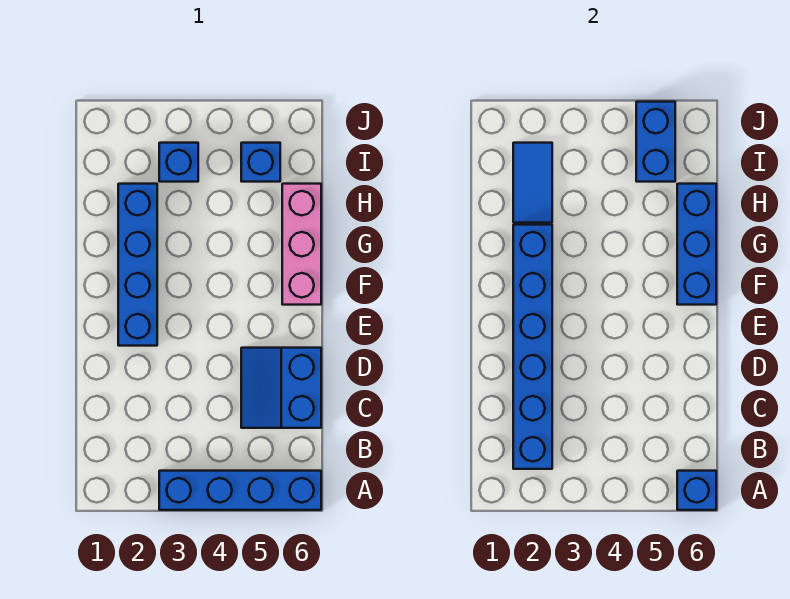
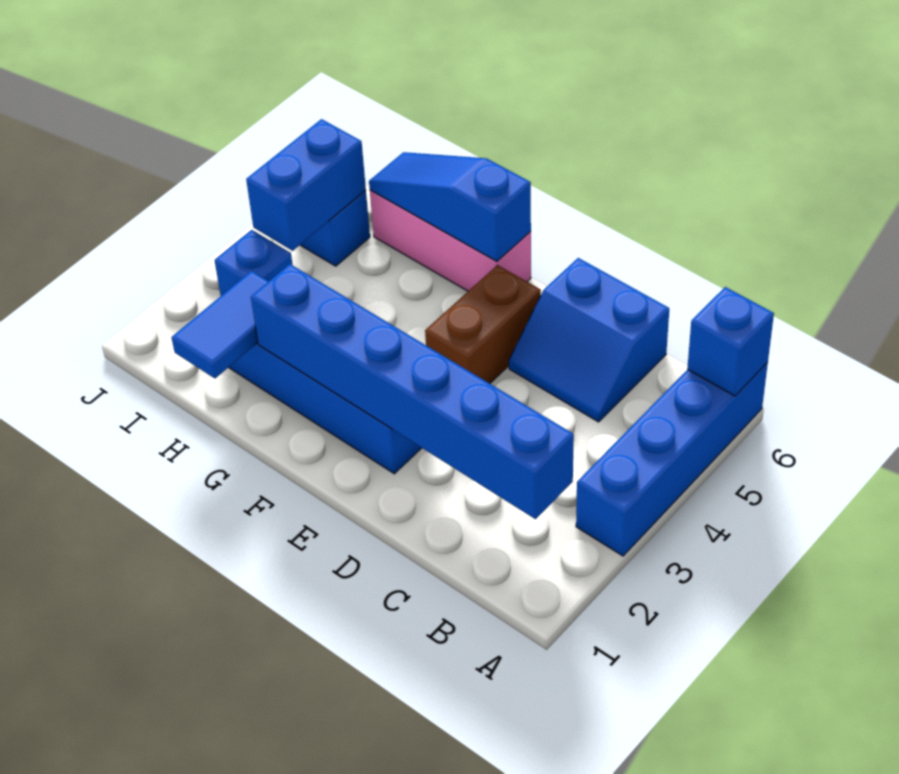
none -> brown brick E4:E5 level 1
blue brick F6:H6 level 2 -> blue slope F6:H6 level 2 top F
blue tile H2:I2 level 2 -> blue tile H1:H2 level 2
blue brick I5:J5 level 2 -> blue brick I4:I5 level 2

